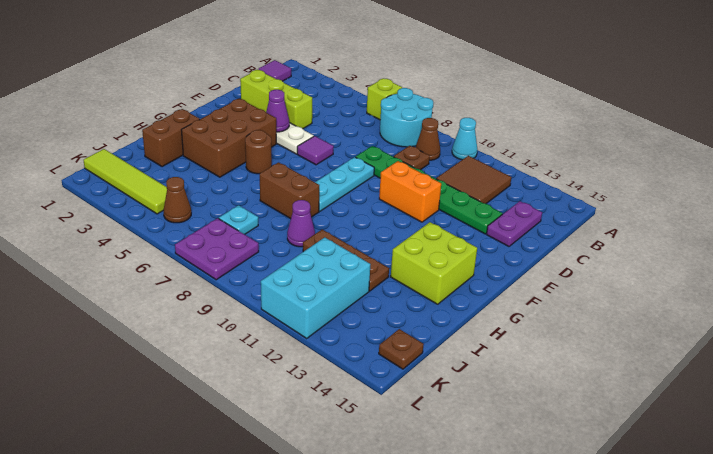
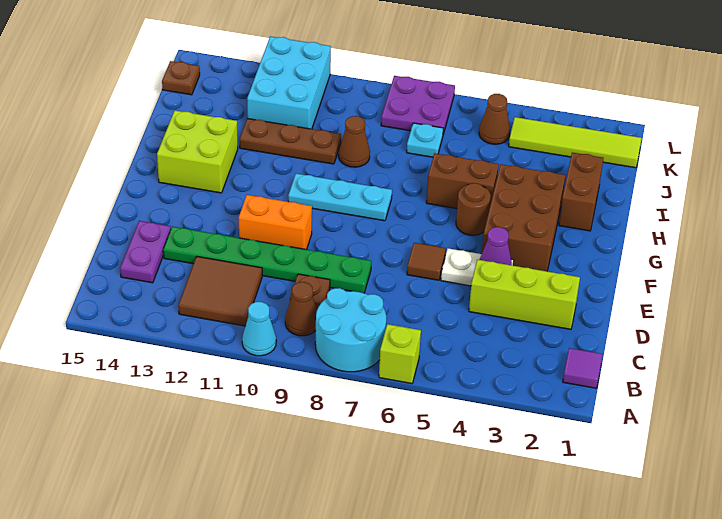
purple tile E6 level 1 -> brown tile E6 level 1
cyan plate E8:G8 level 1 -> cyan plate G8:G10 level 1
brown brick H7:H8 level 1 -> brown brick H5:H6 level 1
purple cone I9 level 1 -> brown cone I9 level 1

